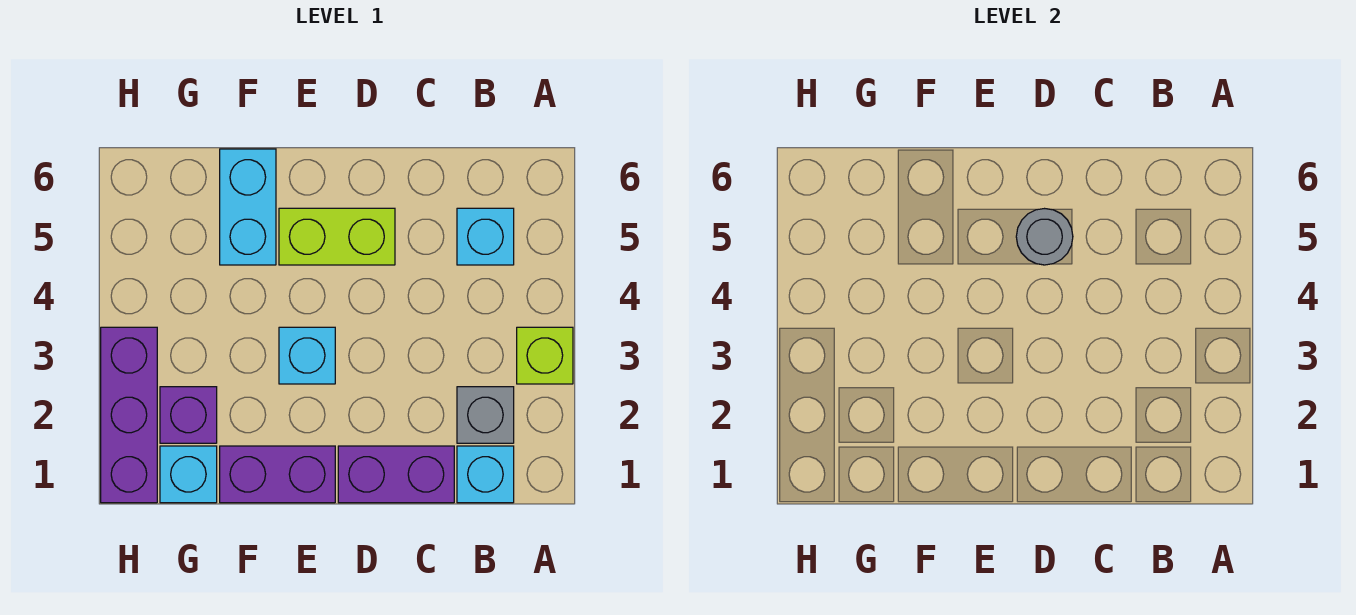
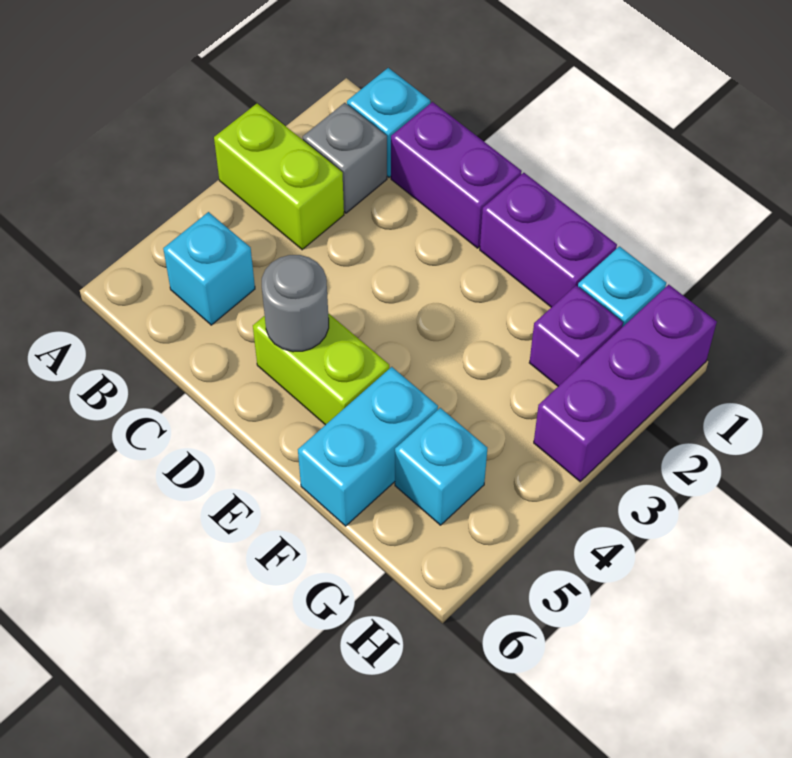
lime brick A3 level 1 -> lime brick A3:B3 level 1
cyan brick E3 level 1 -> cyan brick G5 level 1

